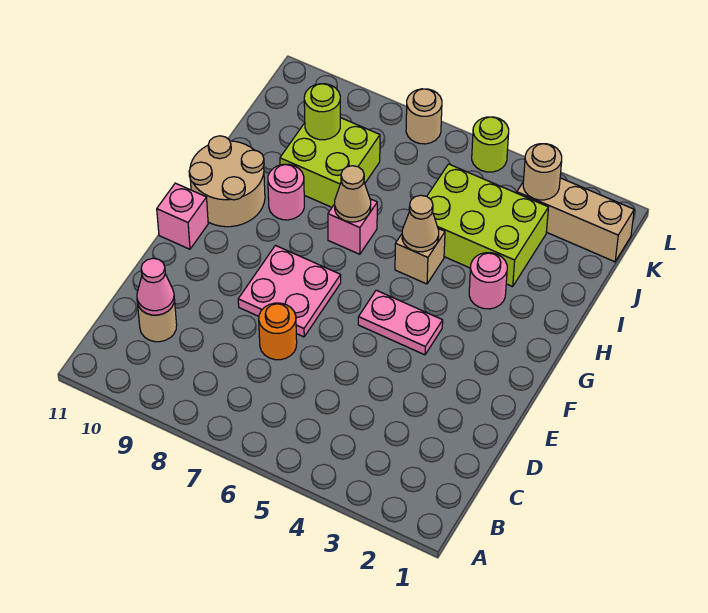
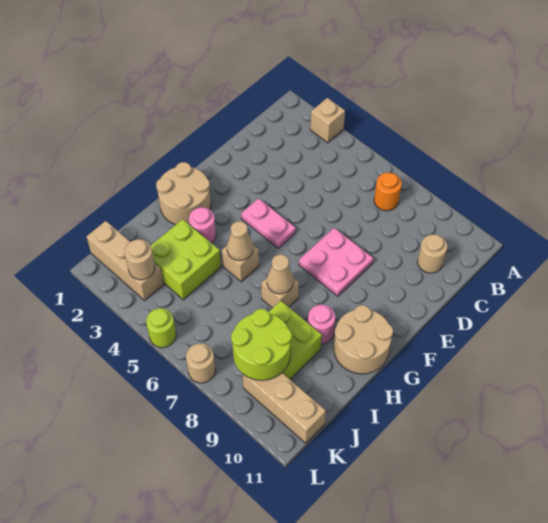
none -> tan brick A3 level 1
pink cone C10 level 2 -> none
orange round brick D7 level 1 -> orange round brick B7 level 1
pink brick F11 level 1 -> none
none -> tan round brick G1:H2 level 1
pink brick H7 level 1 -> tan brick H7 level 1
lime brick I3:J5 level 1 -> lime brick I3:J4 level 1
lime round brick J9 level 2 -> lime round brick J8:K9 level 2
none -> tan brick K9:K11 level 1

